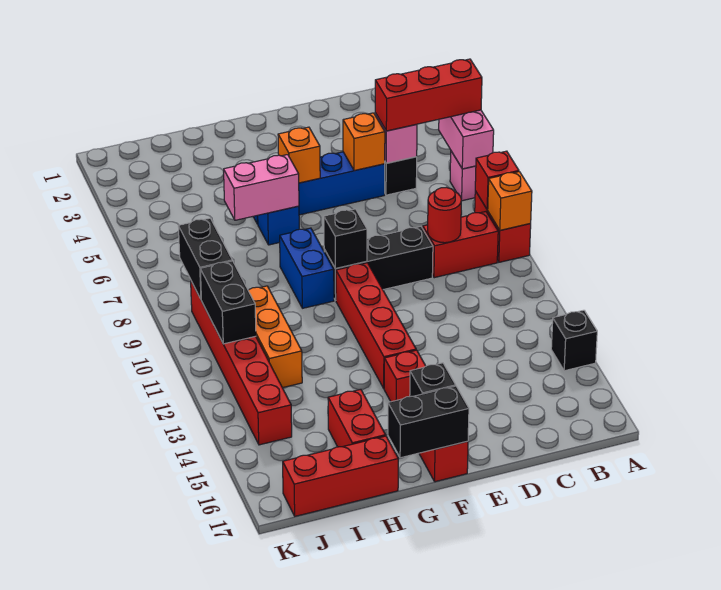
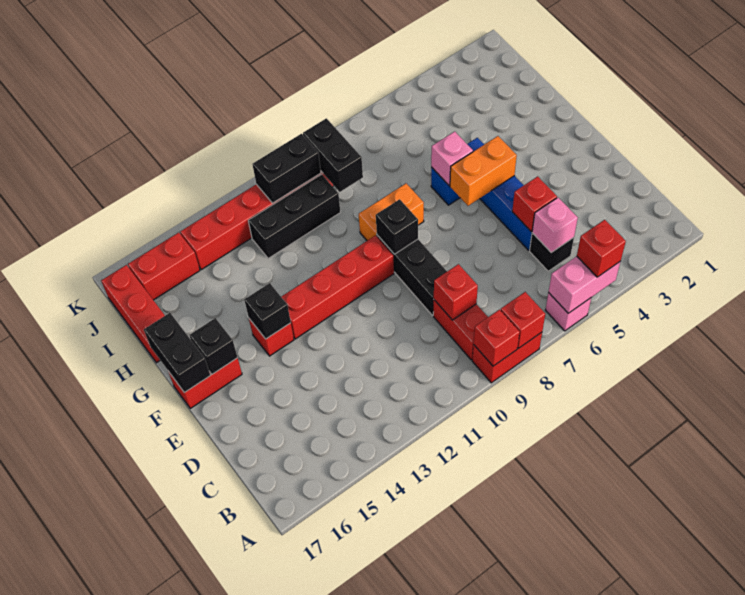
red brick A5:C5 level 3 -> red brick A5 level 3
orange brick A9 level 2 -> red brick A9 level 2
black brick A14 level 1 -> black brick F14 level 2
red round brick C9 level 2 -> red brick C9 level 2
orange brick D5 level 2 -> red brick D5 level 2
orange brick F5 level 2 -> orange brick F5:F6 level 2
pink brick G6:H6 level 2 -> pink brick G6 level 2
blue brick G8:G9 level 1 -> orange brick G8:G9 level 1
red brick H15:H16 level 1 -> red brick J15:J16 level 1
orange brick I10:I12 level 1 -> black brick I10:I12 level 1
black brick J8:J9 level 2 -> black brick I9:J9 level 2

